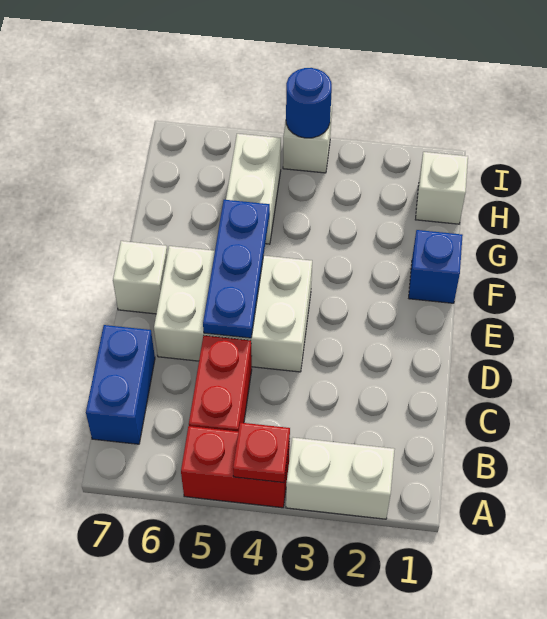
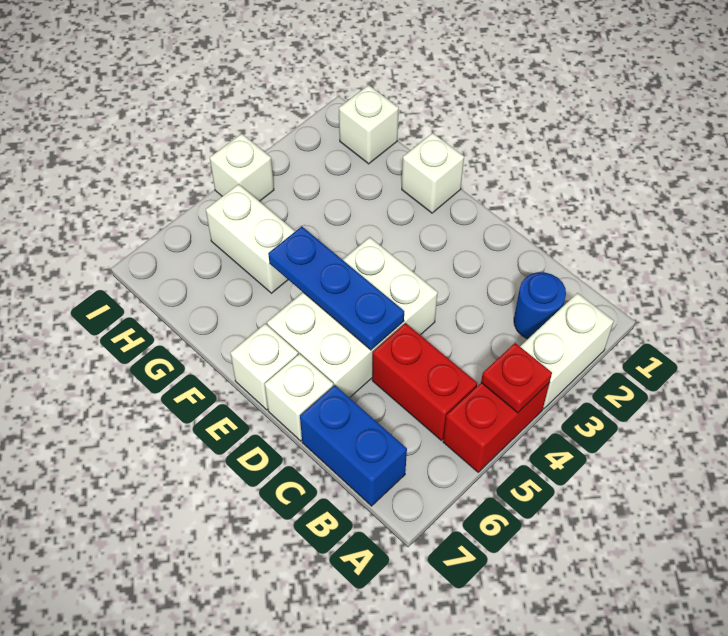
none -> white brick D7 level 1
blue brick F1 level 1 -> white brick F1 level 1
blue round brick I4 level 2 -> blue round brick B2 level 1

